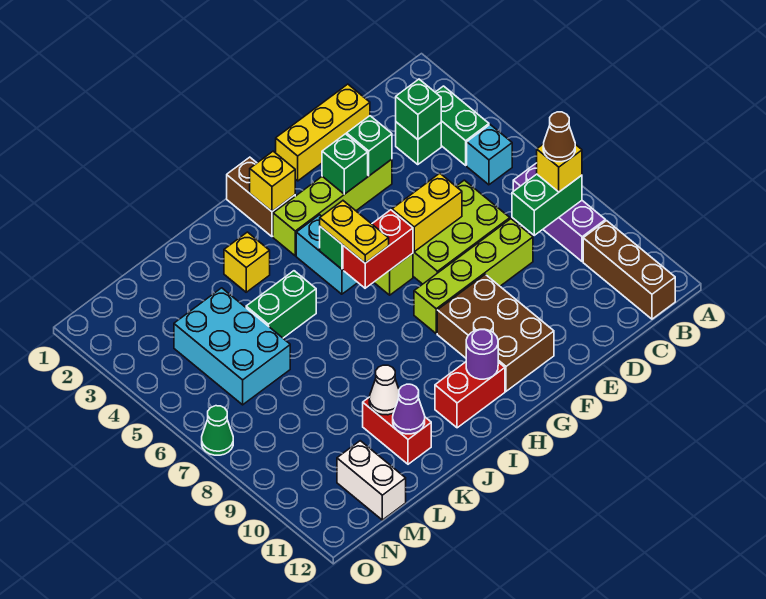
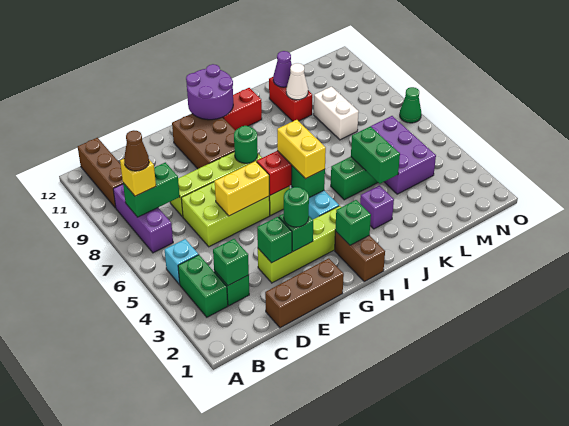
yellow brick D1:F1 level 1 -> brown brick D1:F1 level 1
none -> green round brick F3 level 3
none -> green round brick G8 level 2
yellow brick H2 level 2 -> green brick H2 level 2
yellow plate H5:H6 level 3 -> yellow brick H5:H6 level 3
purple round brick H11 level 2 -> purple round brick G11:H12 level 2
yellow brick J3 level 1 -> purple brick J3 level 1
none -> green brick K4:K5 level 2
cyan brick L4:M6 level 1 -> purple brick L4:M6 level 1
white brick M11:M12 level 1 -> white brick L8:L9 level 1

